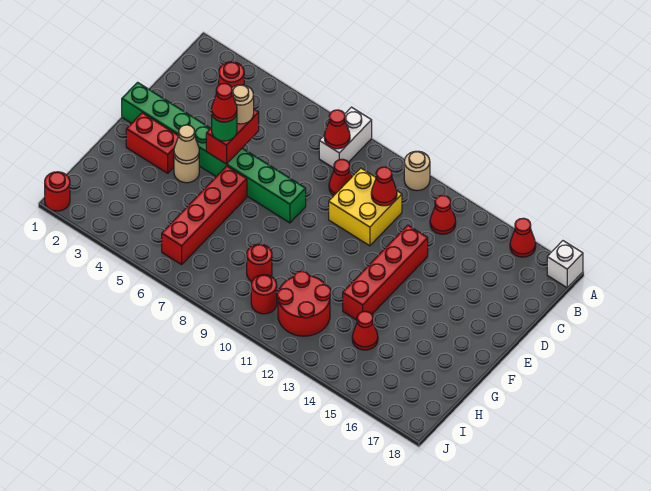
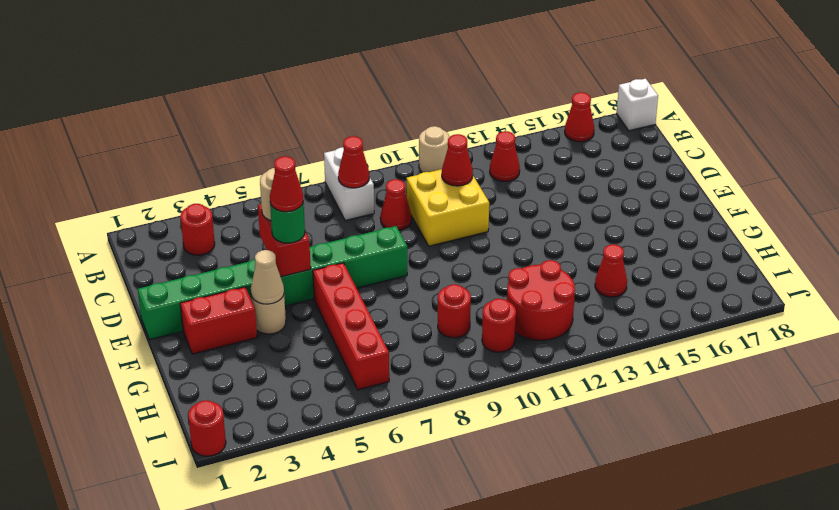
red brick D13:G13 level 1 -> none

